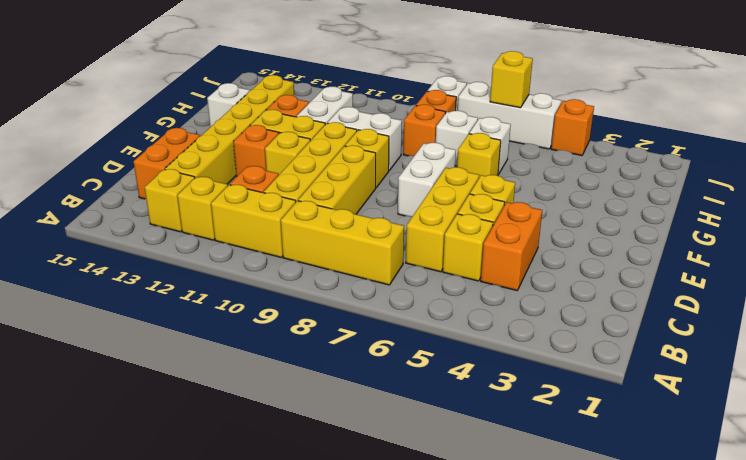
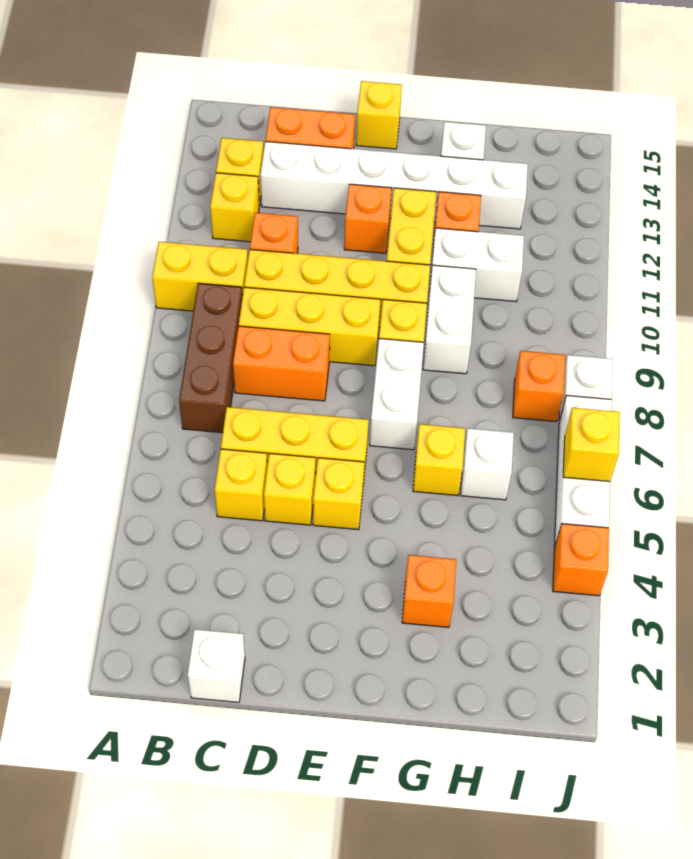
yellow brick B7:B9 level 1 -> brown brick B7:B9 level 1
yellow brick B10:B11 level 1 -> yellow brick A10:B10 level 1
orange brick C4:D4 level 1 -> orange brick C8:D8 level 1
yellow brick C13:H13 level 1 -> white brick C13:H13 level 1
white brick E7:F7 level 1 -> white brick F7:F8 level 1
yellow brick E11 level 1 -> yellow brick E15 level 1
white brick H7 level 1 -> white brick C1 level 1
orange brick H8 level 1 -> orange brick G3 level 1

